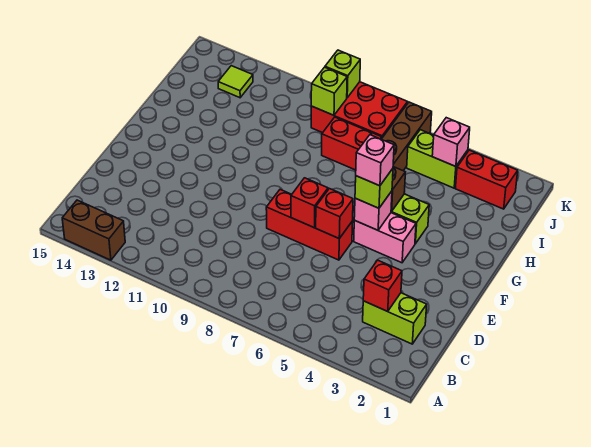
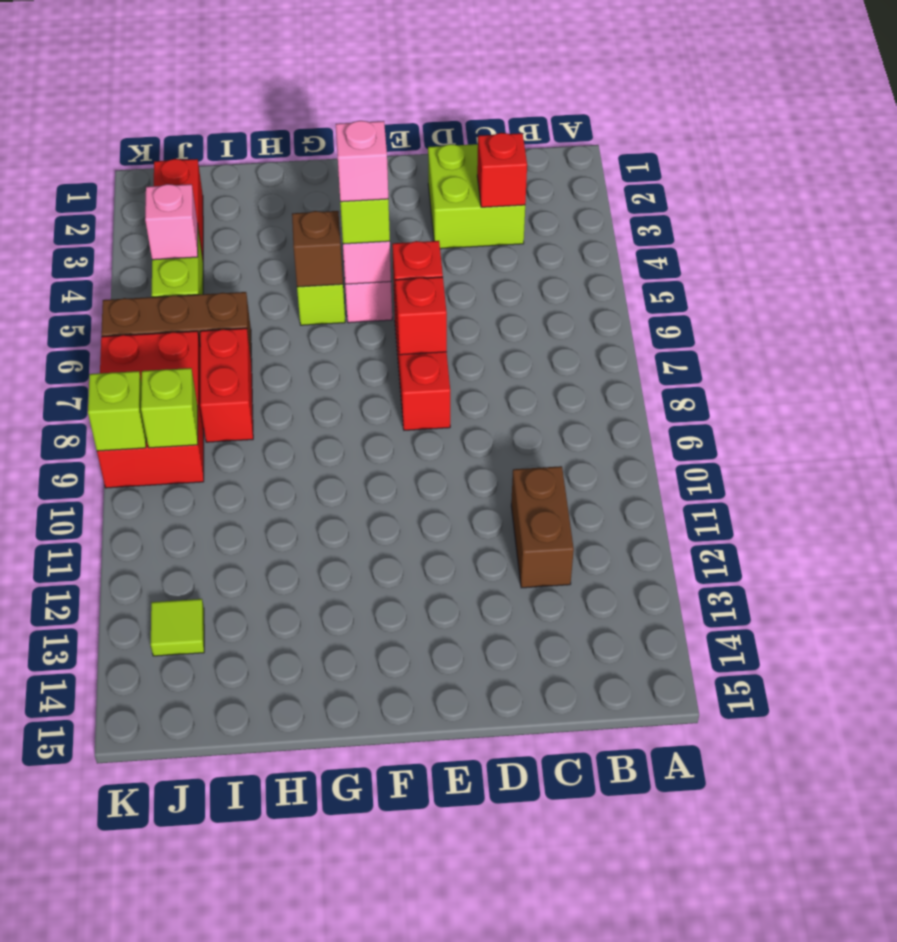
brown brick A13:A14 level 1 -> brown brick C11:C12 level 1
lime brick C2:C3 level 1 -> lime brick C2:D3 level 1

